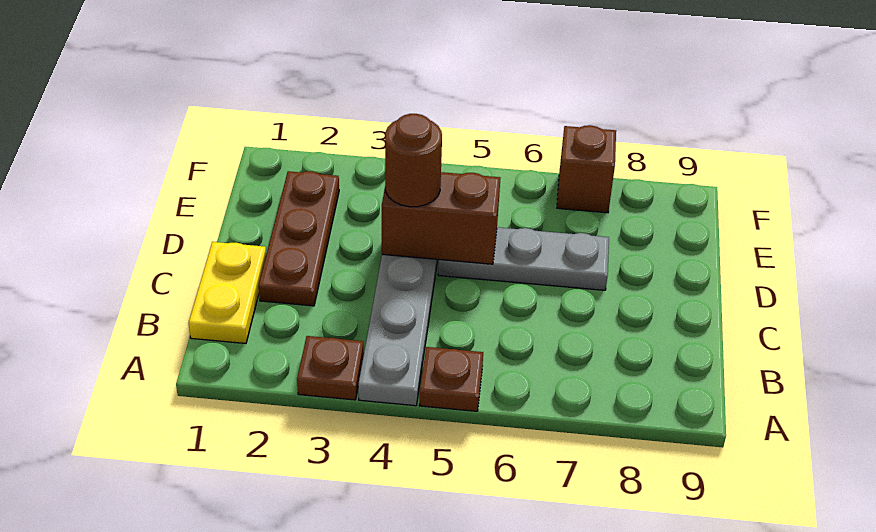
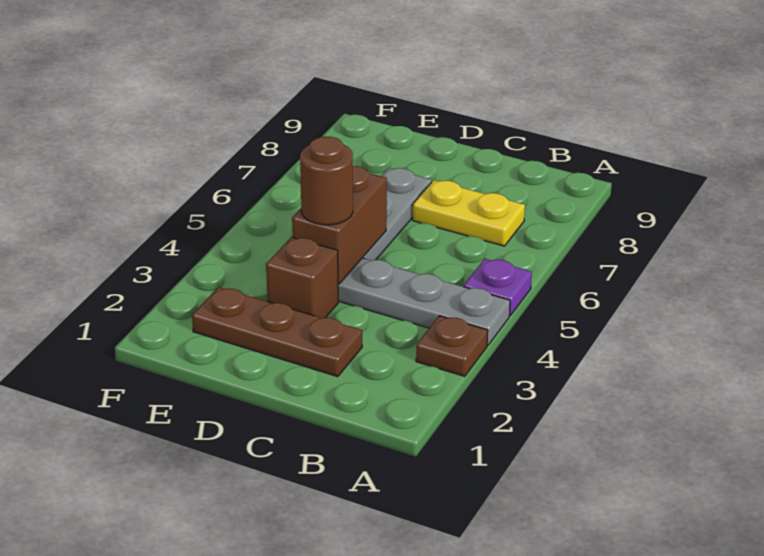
brown plate A5 level 1 -> purple plate A5 level 1
yellow plate B1:C1 level 1 -> yellow plate B7:C7 level 1
brown brick F7 level 1 -> brown brick D3 level 1

